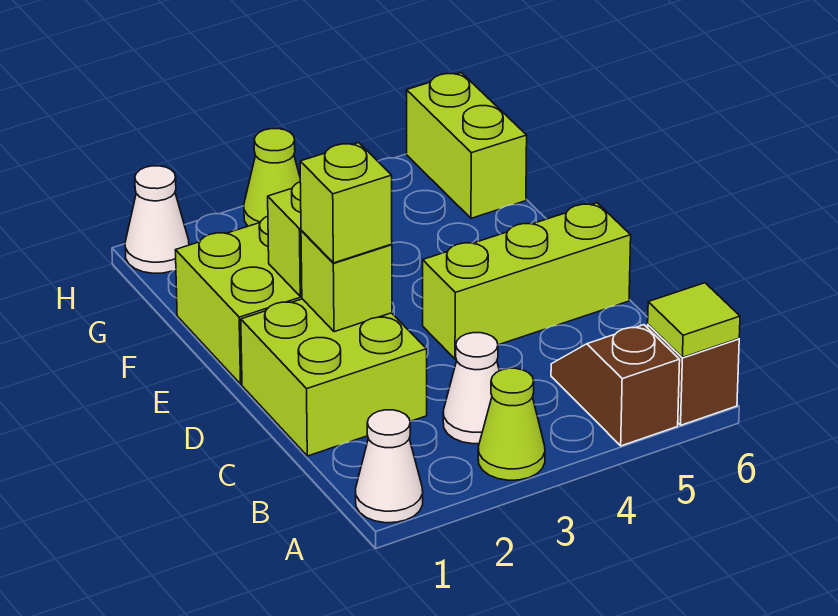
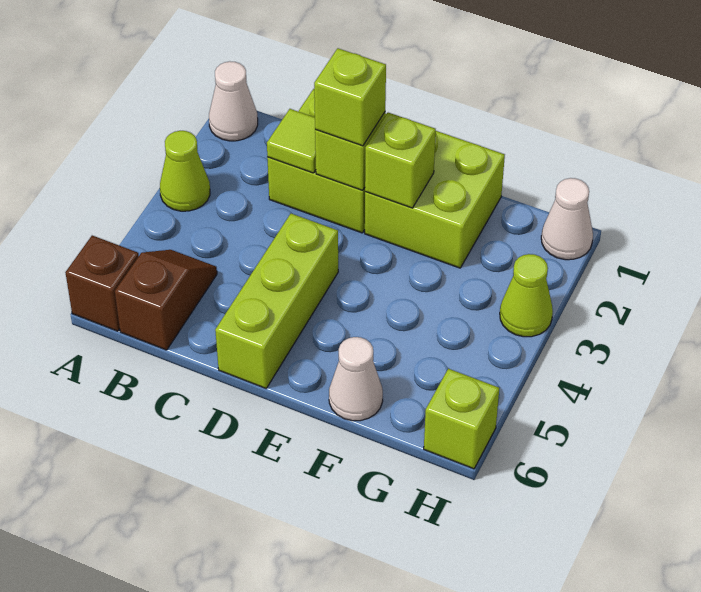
brown slope A5:B5 level 1 top A -> brown slope B5:B6 level 1 top 6
lime tile A6 level 2 -> lime tile C2 level 2
white cone B3 level 1 -> white cone F6 level 1
lime brick G6:H6 level 1 -> lime brick H6 level 1

